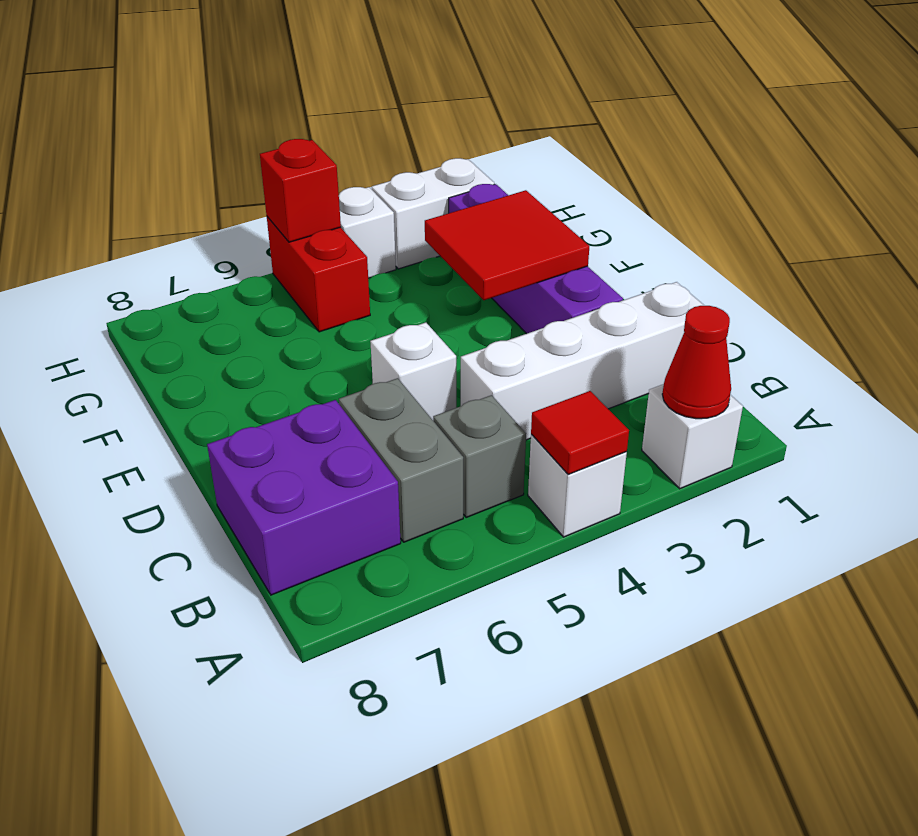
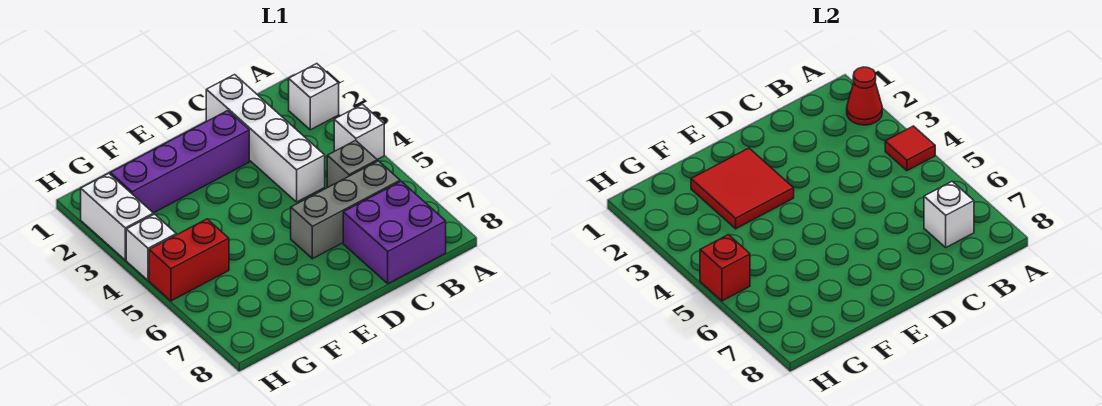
grey brick B6:C6 level 1 -> grey brick B6:D6 level 1
white brick D5 level 1 -> white brick B7 level 2

